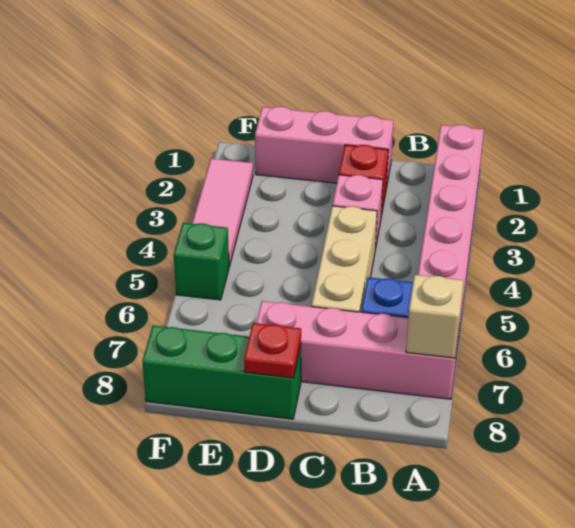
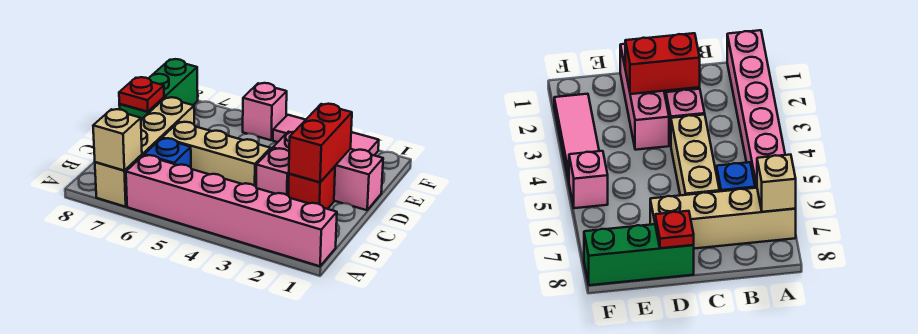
pink brick A7:D7 level 1 -> tan brick A7:D7 level 1
pink brick C1:E1 level 1 -> pink brick D1:D3 level 1
none -> red brick C2:D2 level 2
green brick F5 level 1 -> pink brick F5 level 1

